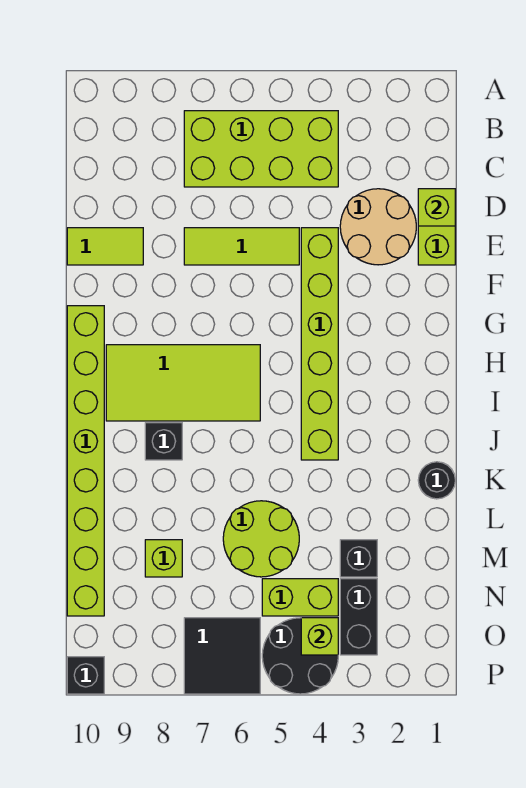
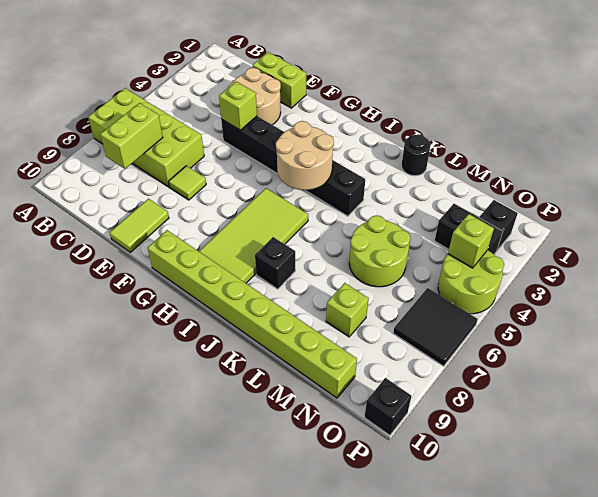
lime brick B4:C7 level 1 -> lime brick A6:D7 level 1
lime brick D1 level 2 -> lime brick E4 level 2
lime brick E4:J4 level 1 -> black brick E4:J4 level 1
lime tile E5:E7 level 1 -> lime tile E7 level 1
none -> tan round brick H4:I5 level 2
black brick M3 level 1 -> black brick O2 level 1
lime brick N4:N5 level 1 -> lime brick C7:C8 level 2
black round brick O4:P5 level 1 -> lime round brick O4:P5 level 1

